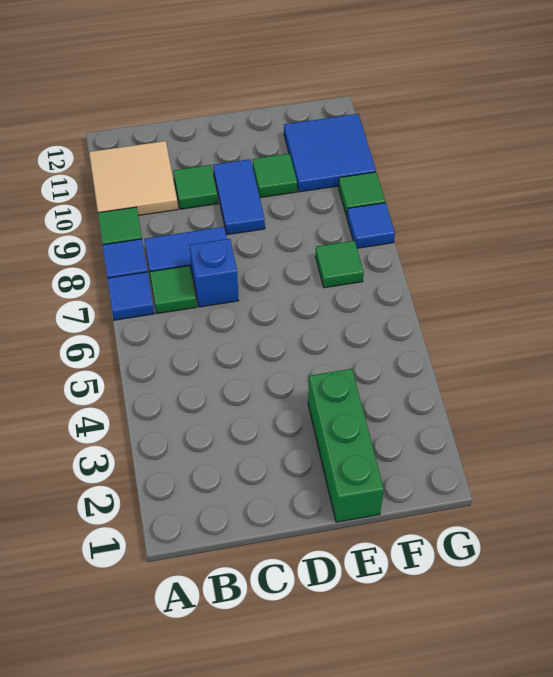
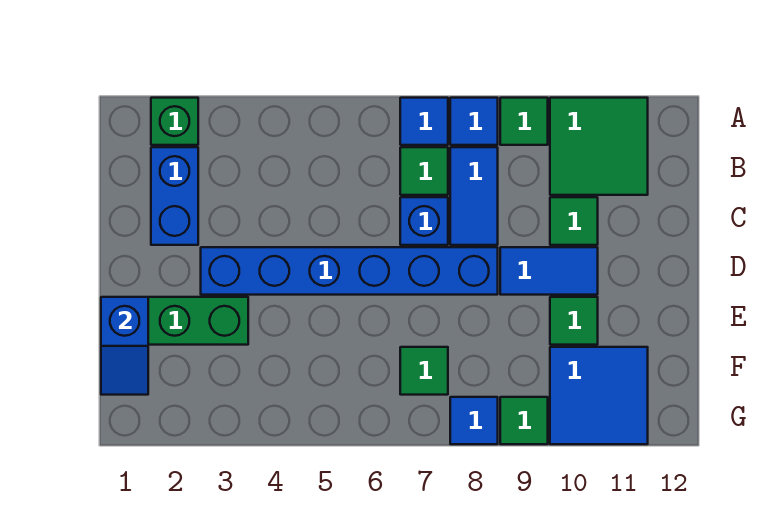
none -> green brick A2 level 1
tan tile A10:B11 level 1 -> green tile A10:B11 level 1
none -> blue brick B2:C2 level 1
none -> blue brick D3:D8 level 1
none -> blue slope E1:F1 level 2 top E

